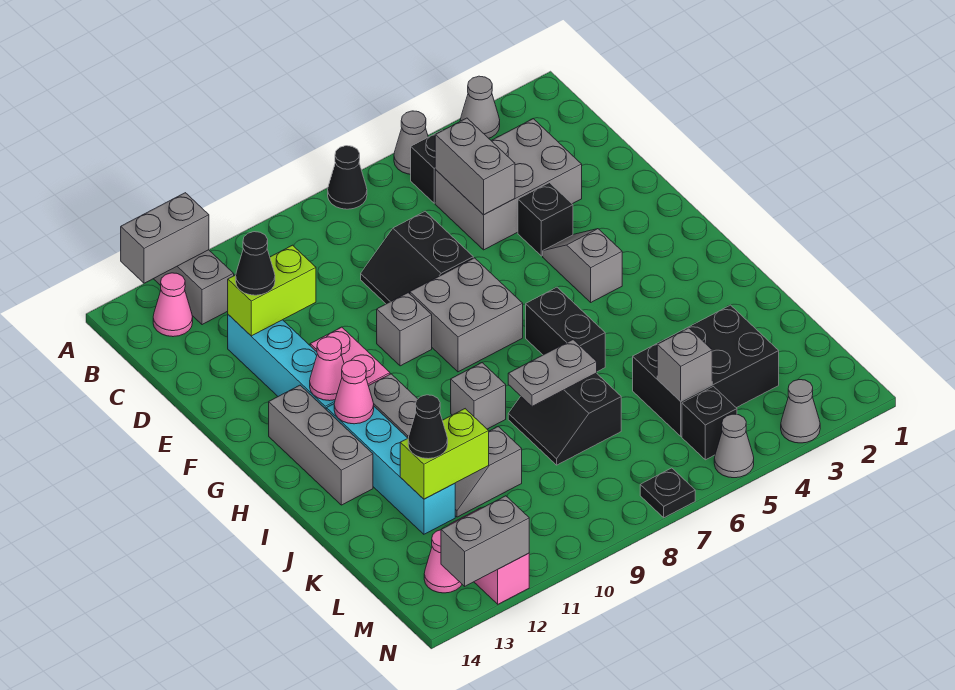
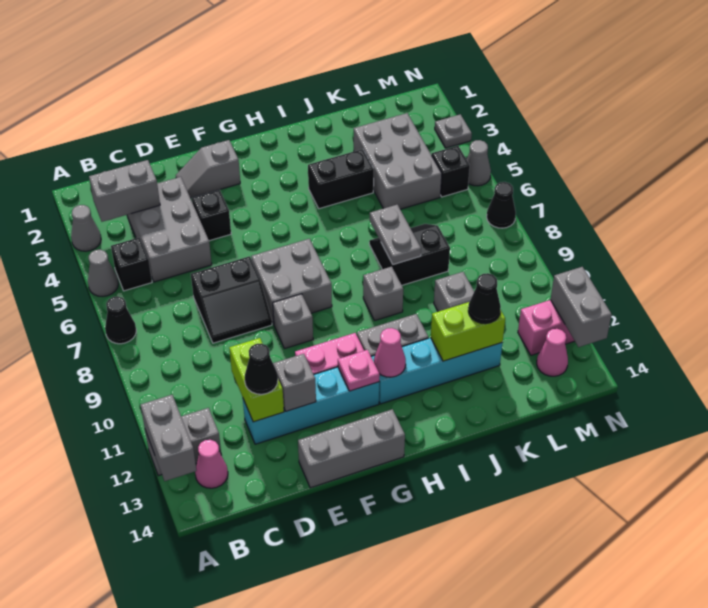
grey brick C5:D5 level 2 -> grey brick B3:C3 level 2
grey slope F4:G4 level 1 top G -> grey slope E2:F2 level 1 top F
pink cone G12 level 2 -> pink plate G12 level 2
grey brick G13:I13 level 1 -> grey brick E14:G14 level 1
black brick H6:I6 level 1 -> black brick I4:J4 level 1
black slope J7:K8 level 1 top 7 -> black slope J7:K8 level 1 top 8
black brick K3:L5 level 1 -> grey brick K3:L5 level 1
lime brick K11:K12 level 2 -> lime brick J12:K12 level 2
grey brick L5 level 2 -> grey brick E12 level 2
grey cone N3 level 1 -> grey plate N3 level 1
black plate N7 level 1 -> black cone N7 level 1

